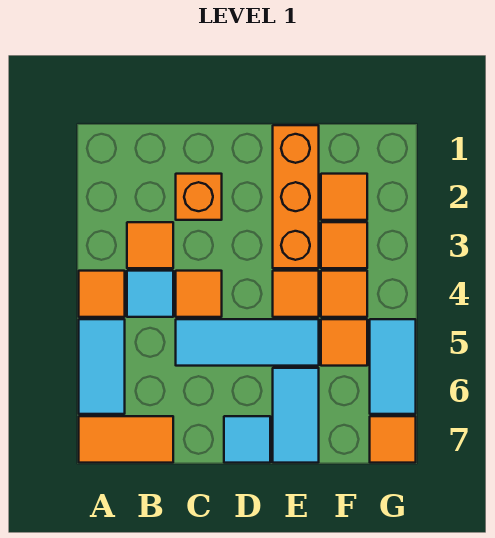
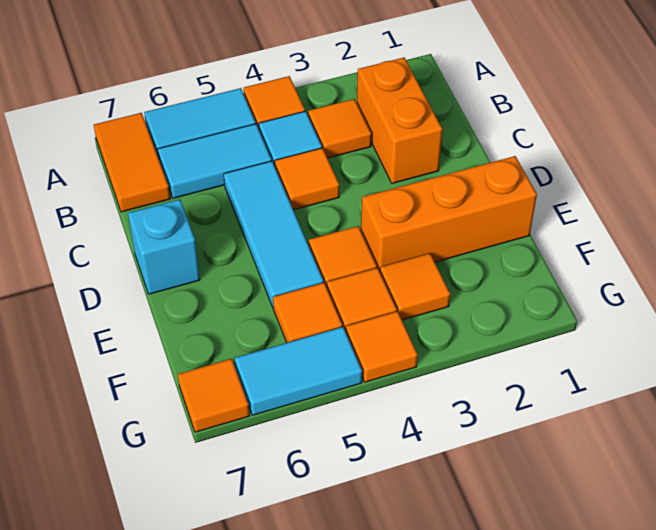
orange brick C2 level 1 -> orange brick B2:C2 level 1
cyan tile D7 level 1 -> cyan brick D7 level 1
cyan tile E6:E7 level 1 -> cyan tile B5:B6 level 1
orange tile F2 level 1 -> orange tile G4 level 1

